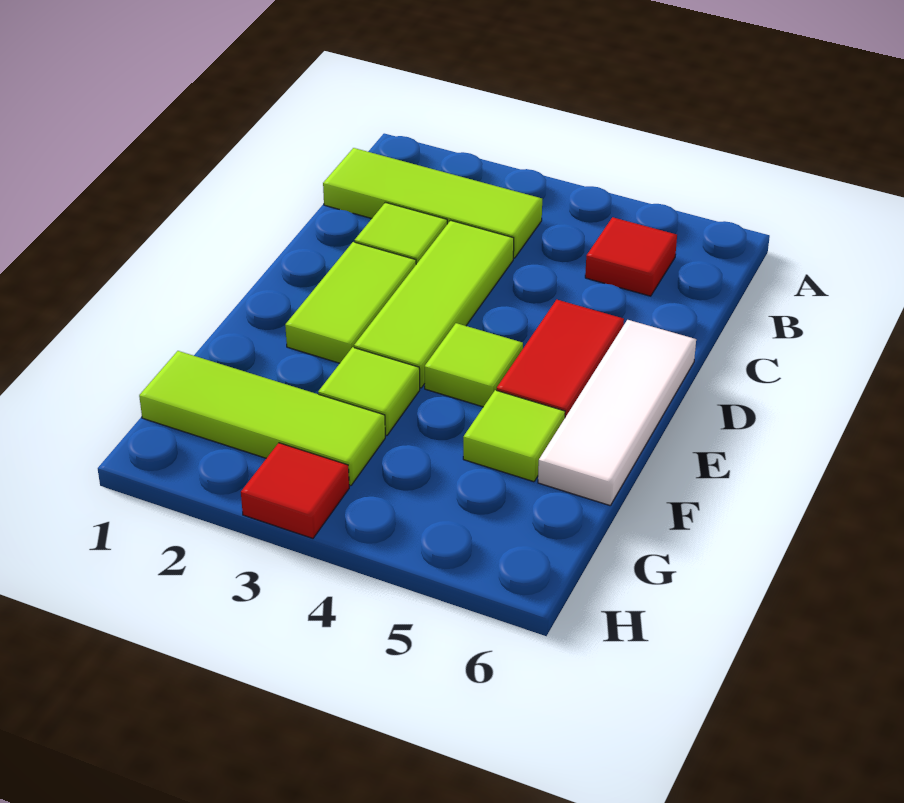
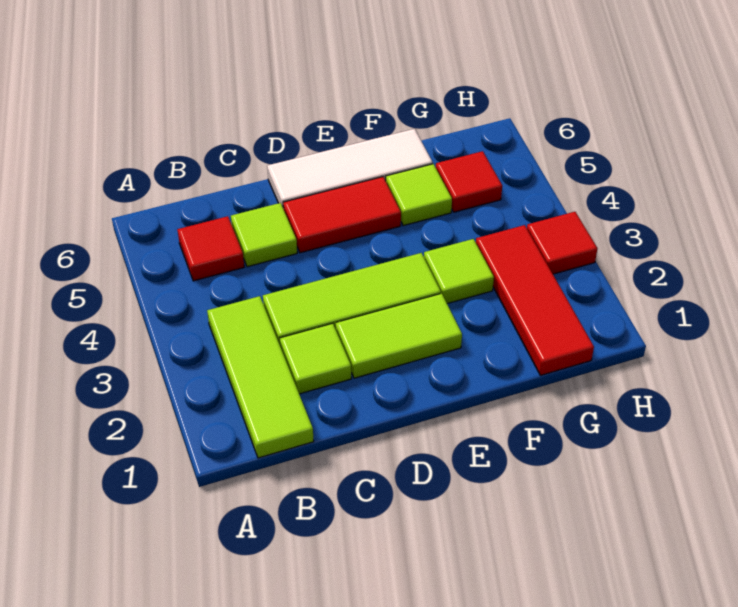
lime tile E4 level 1 -> lime tile C5 level 1
lime tile G1:G3 level 1 -> red tile G1:G3 level 1
none -> red tile G5 level 1

